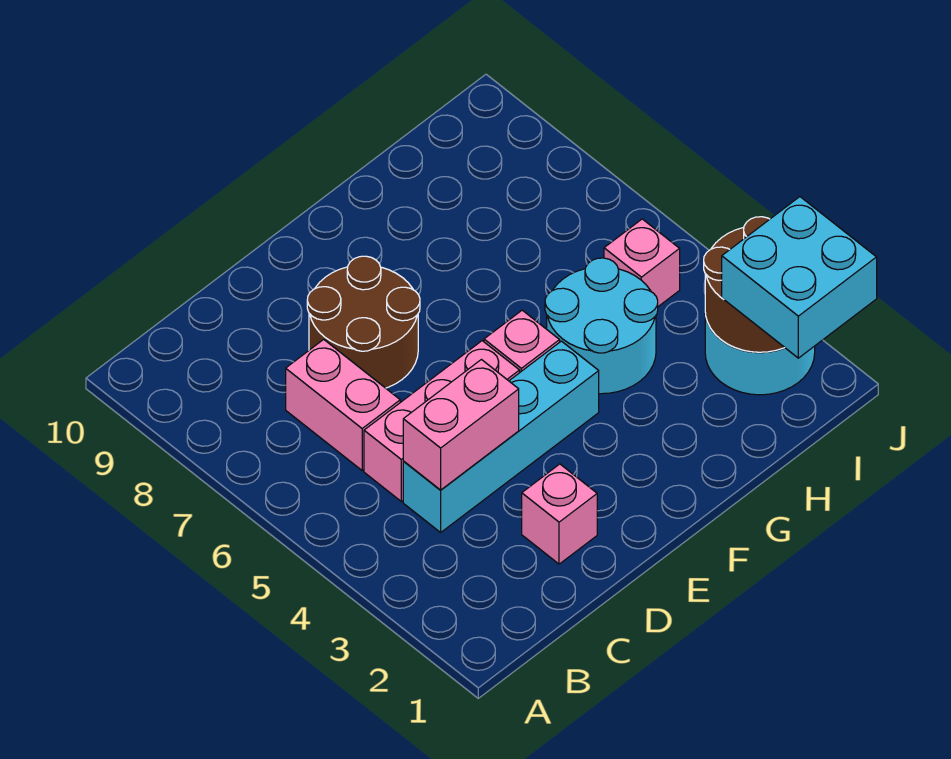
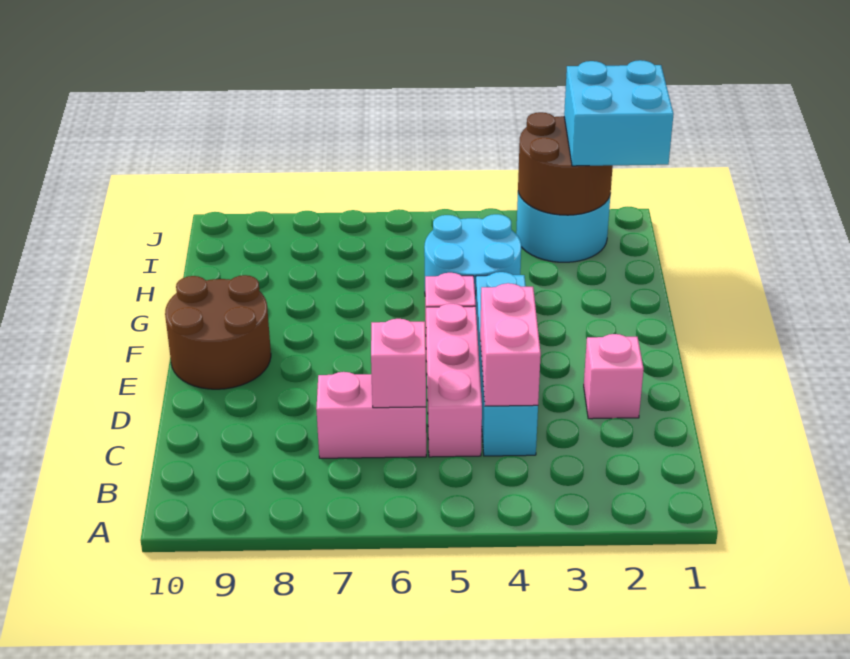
brown round brick D7:E8 level 1 -> brown round brick E9:F10 level 1
pink brick I5 level 1 -> pink brick C6 level 2

